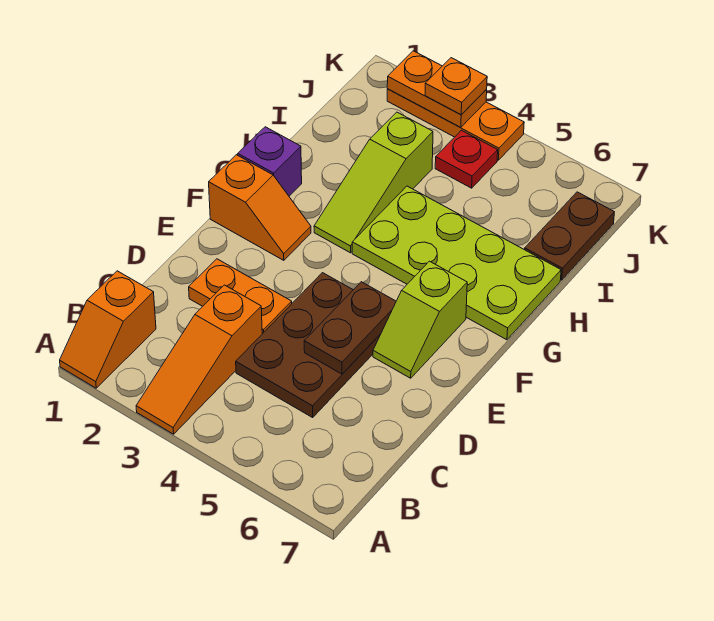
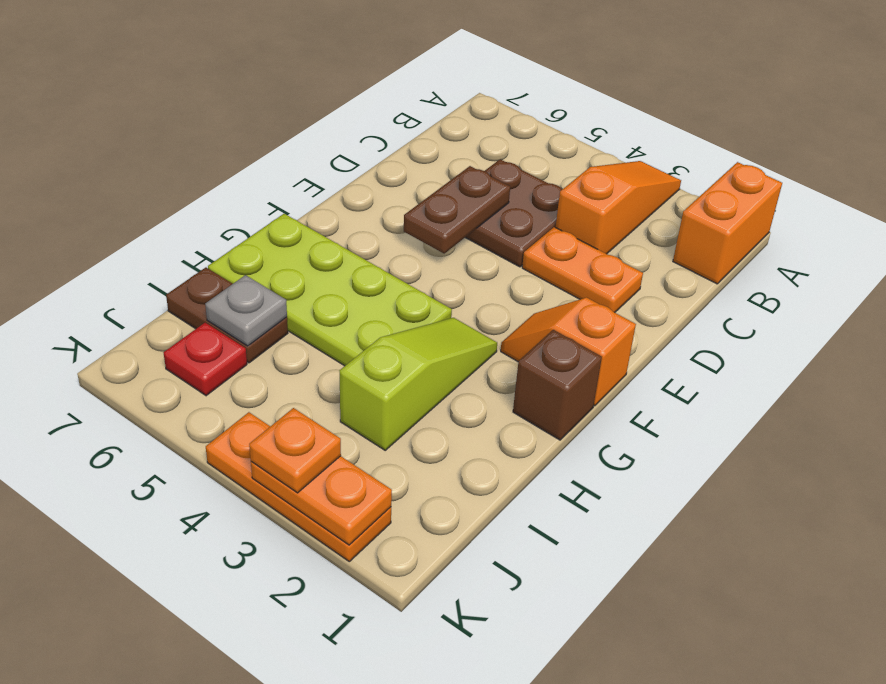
orange slope A1:B1 level 1 top B -> orange brick A1:B1 level 1
brown plate C4:E5 level 1 -> brown plate C4:D5 level 1
lime slope E6:F6 level 1 top F -> none
purple brick G1 level 1 -> brown brick G1 level 1
none -> grey plate I6 level 2
brown plate I7:J7 level 1 -> brown plate I6:I7 level 1
red plate J4 level 1 -> red plate J6 level 1

